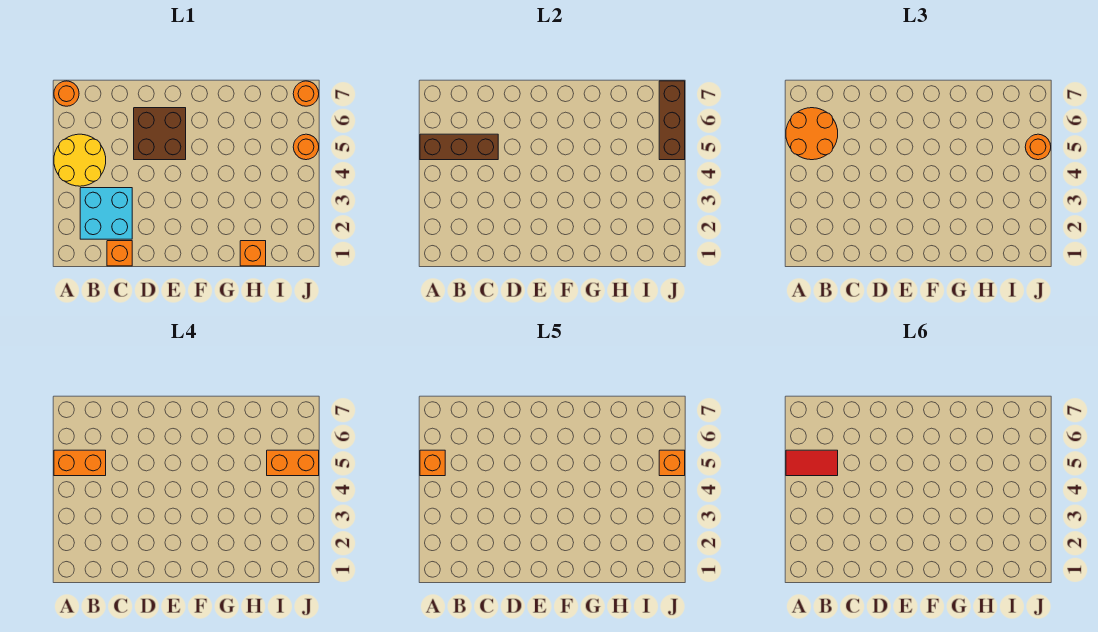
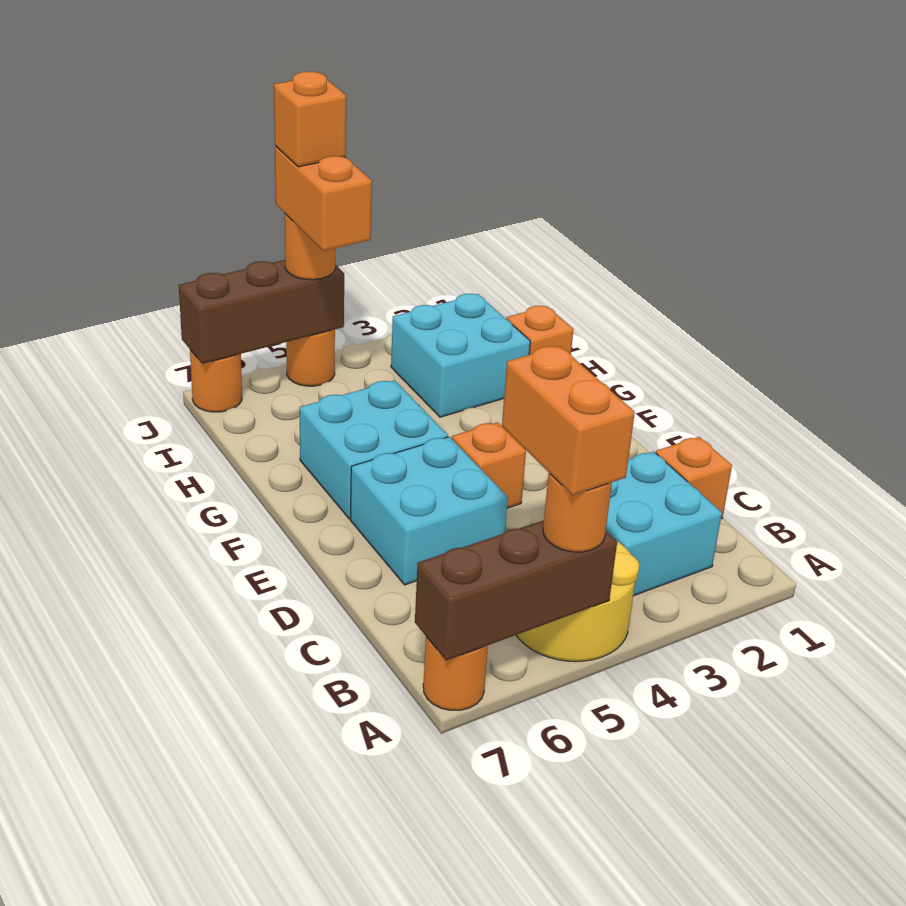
brown brick A5:C5 level 2 -> brown brick A5:A7 level 2
orange round brick A5:B6 level 3 -> orange round brick A5 level 3
orange brick A5 level 5 -> orange brick E4 level 1
red tile A5:B5 level 6 -> none
brown brick D5:E6 level 1 -> cyan brick D5:E6 level 1
none -> cyan brick F5:G6 level 1
none -> cyan brick H2:I3 level 1

